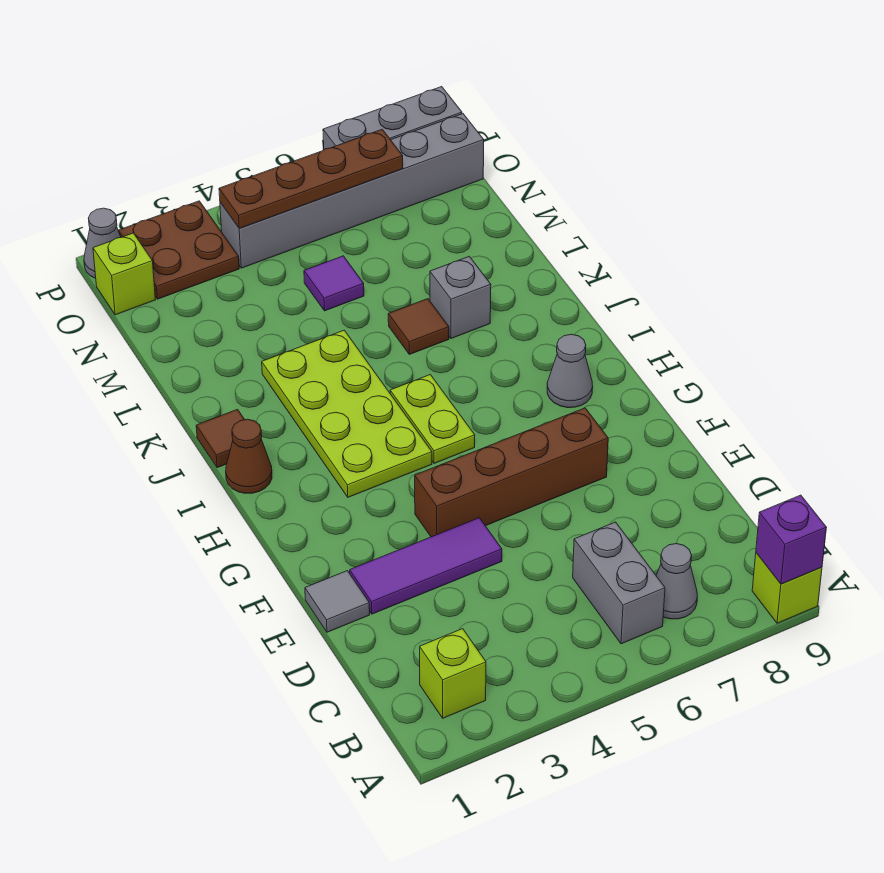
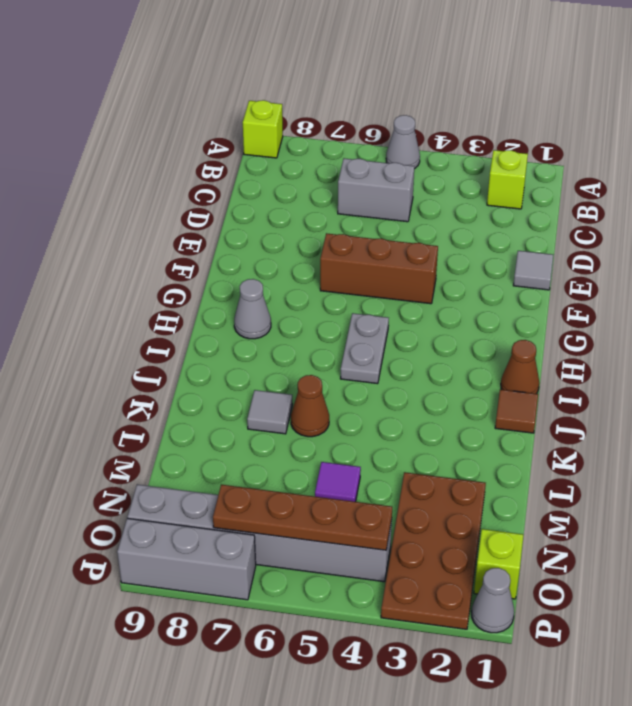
purple brick A9 level 2 -> none
grey brick B6:C6 level 1 -> grey brick C5:C6 level 1
grey cone B7 level 1 -> grey cone A5 level 1
purple tile E2:E4 level 1 -> none
brown brick F4:F7 level 1 -> brown brick F4:F6 level 1
lime plate H3:K4 level 1 -> none
lime plate H5:I5 level 1 -> grey plate H5:I5 level 1
brown tile K6 level 1 -> brown cone K6 level 1
grey brick K7 level 1 -> grey tile K7 level 1
brown plate O2:P3 level 1 -> brown plate M2:P3 level 1

